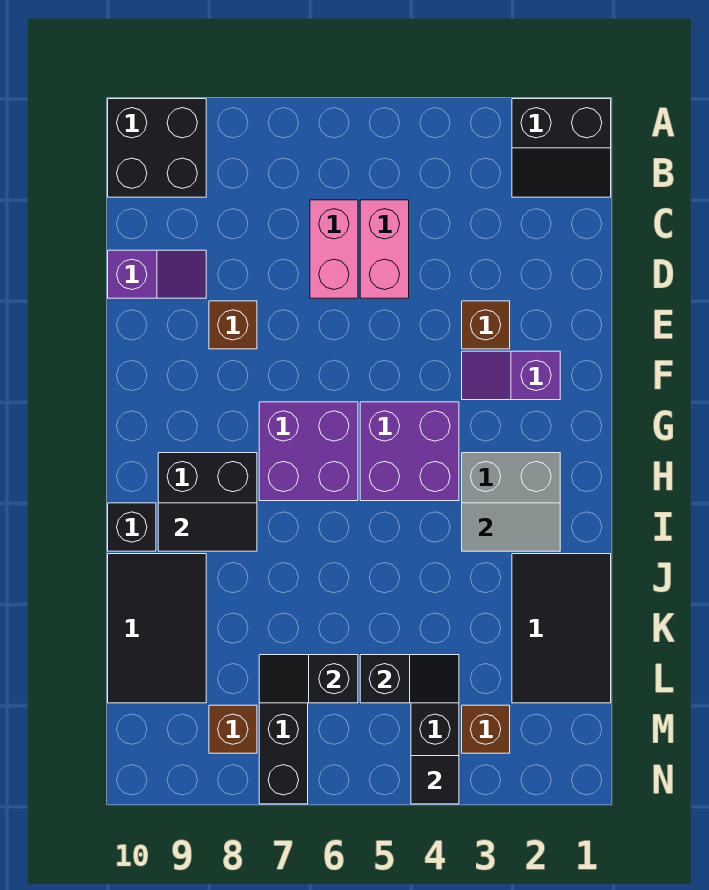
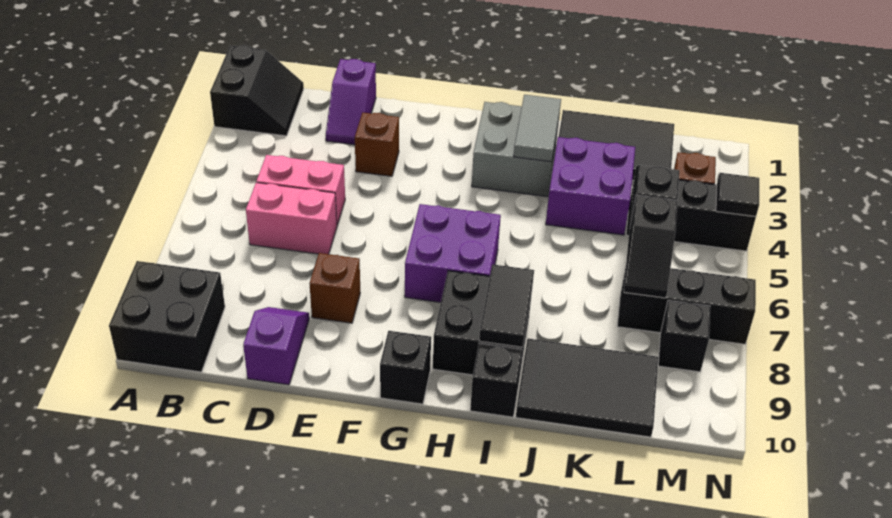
purple slope F2:F3 level 1 top 2 -> purple slope D1:D2 level 1 top 1
purple brick G4:H5 level 1 -> purple brick J3:K4 level 1
none -> black brick G10 level 1
brown brick M8 level 1 -> black brick M8 level 1

